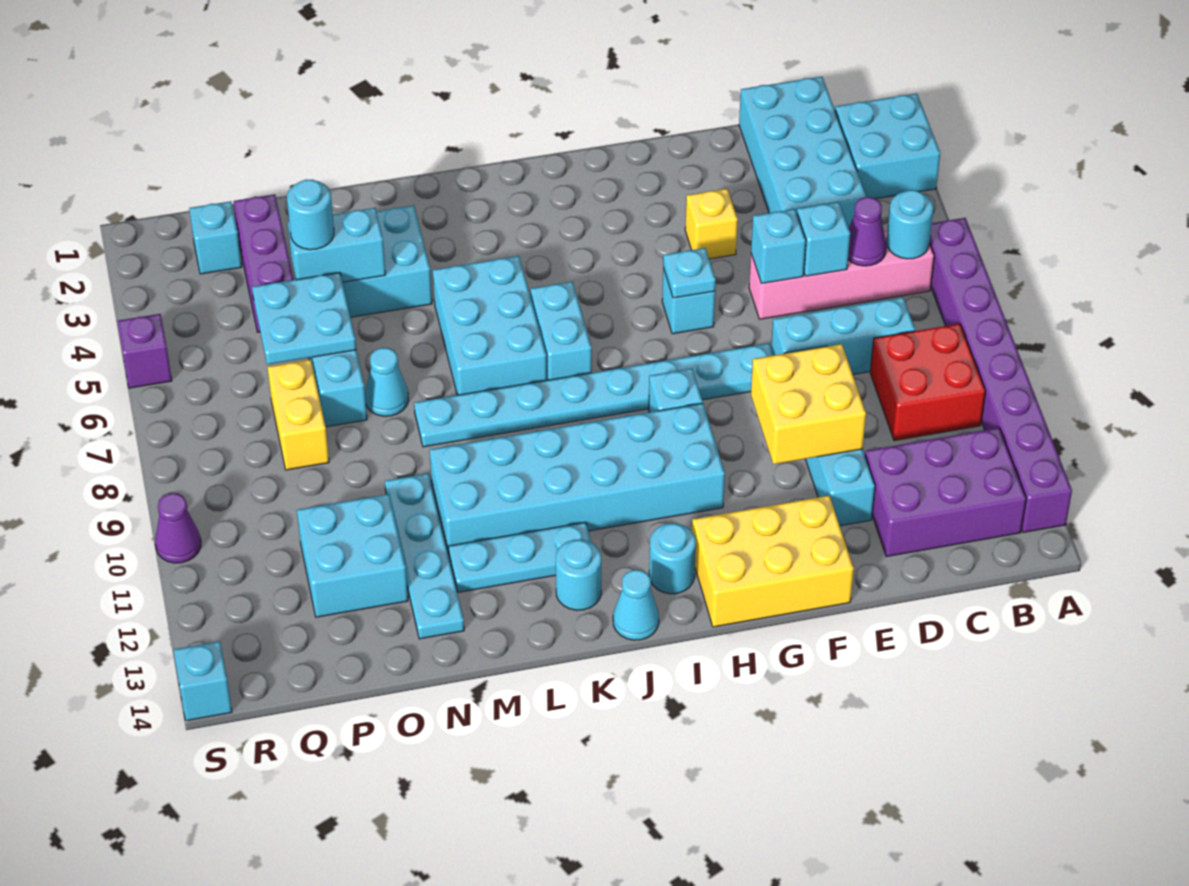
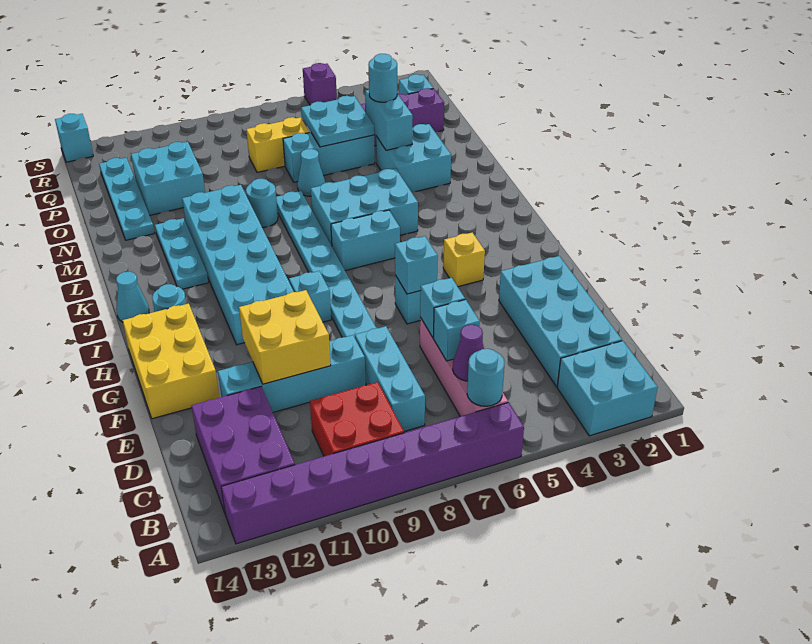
cyan brick C1:D4 level 1 -> cyan brick C2:F3 level 1
yellow brick F4 level 1 -> yellow brick H4 level 1
cyan plate G6 level 2 -> cyan brick G6 level 2
cyan round brick K13 level 1 -> cyan round brick M9 level 1
cyan plate N10:N13 level 1 -> cyan plate N13:Q13 level 1
purple cone S10 level 1 -> none

